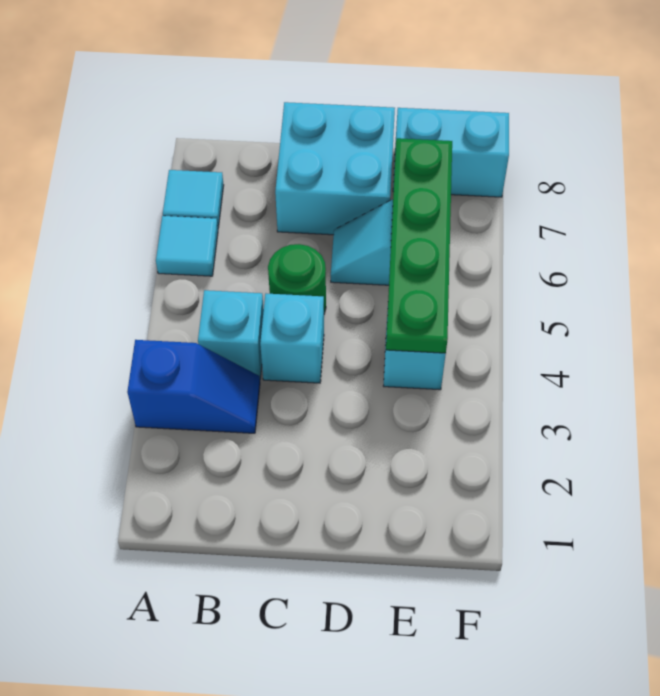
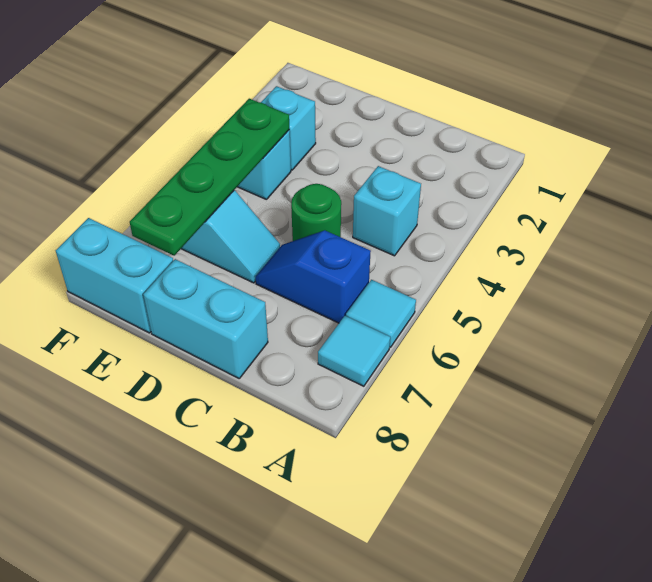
blue slope A3:B3 level 1 top A -> blue slope B6:C6 level 1 top B
cyan brick C4 level 1 -> cyan brick E3 level 1
cyan brick C7:D8 level 1 -> cyan brick C8:D8 level 1

